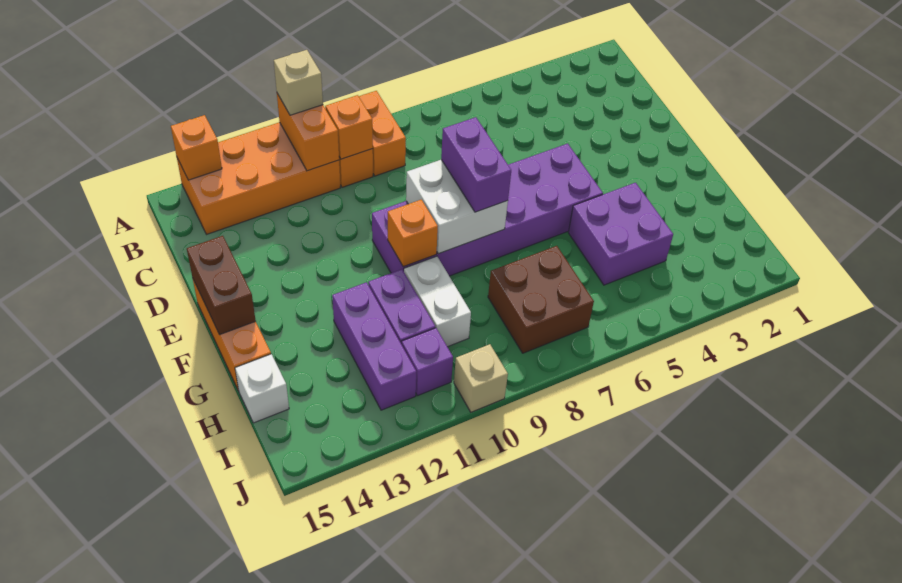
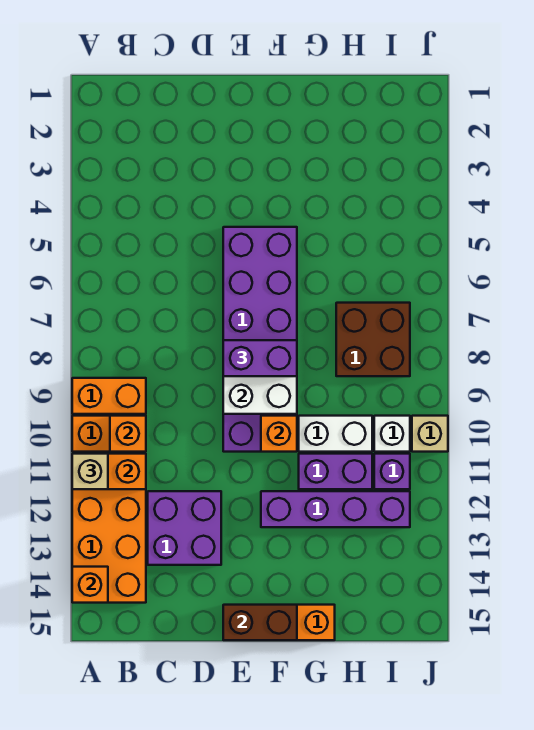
purple brick G4:H5 level 1 -> purple brick C12:D13 level 1
purple brick G12:I12 level 1 -> purple brick F12:I12 level 1
white brick H15 level 1 -> white brick I10 level 1

